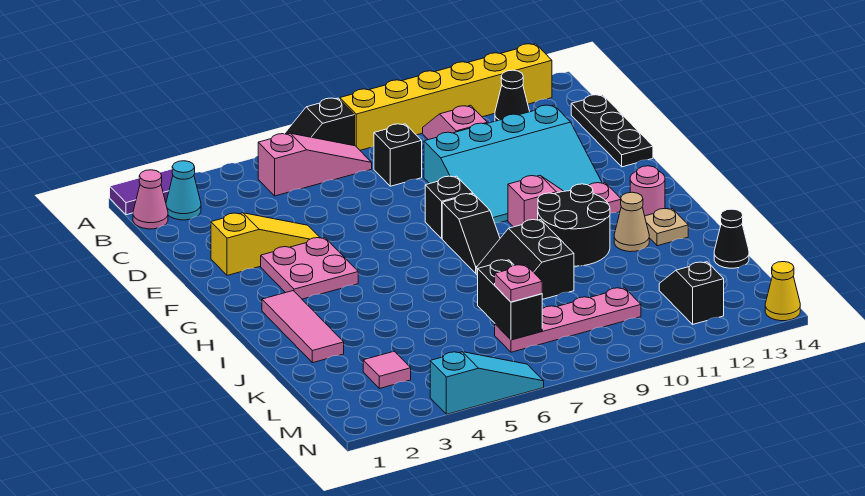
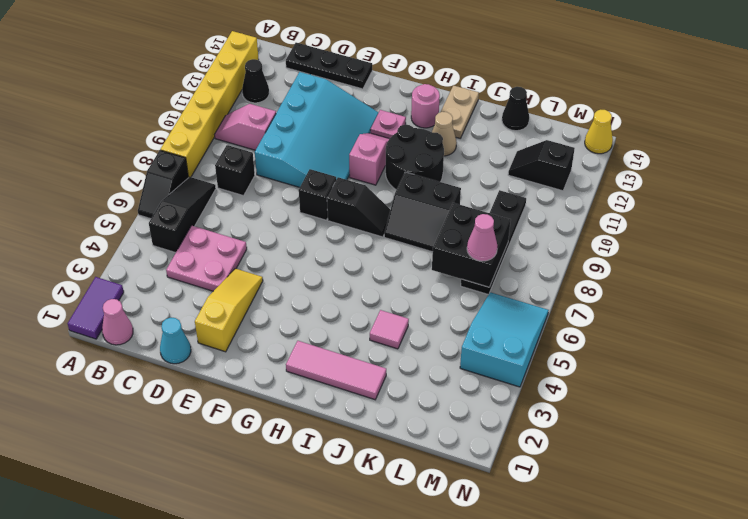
cyan cone B2 level 1 -> cyan cone D1 level 1
pink slope B5:B7 level 1 top 5 -> black slope B5:B7 level 1 top 5
pink plate F3:G4 level 1 -> pink plate C4:D5 level 1
tan plate I13 level 1 -> tan plate I13:I14 level 1
black brick K7:L7 level 2 -> black brick K7:L8 level 2
pink tile L3 level 1 -> pink tile J4 level 1
pink plate L7:L10 level 1 -> black plate L7:L10 level 1
pink plate L7 level 3 -> pink cone L7 level 3
cyan slope N4:N6 level 1 top 4 -> cyan slope M4:N6 level 1 top 4

